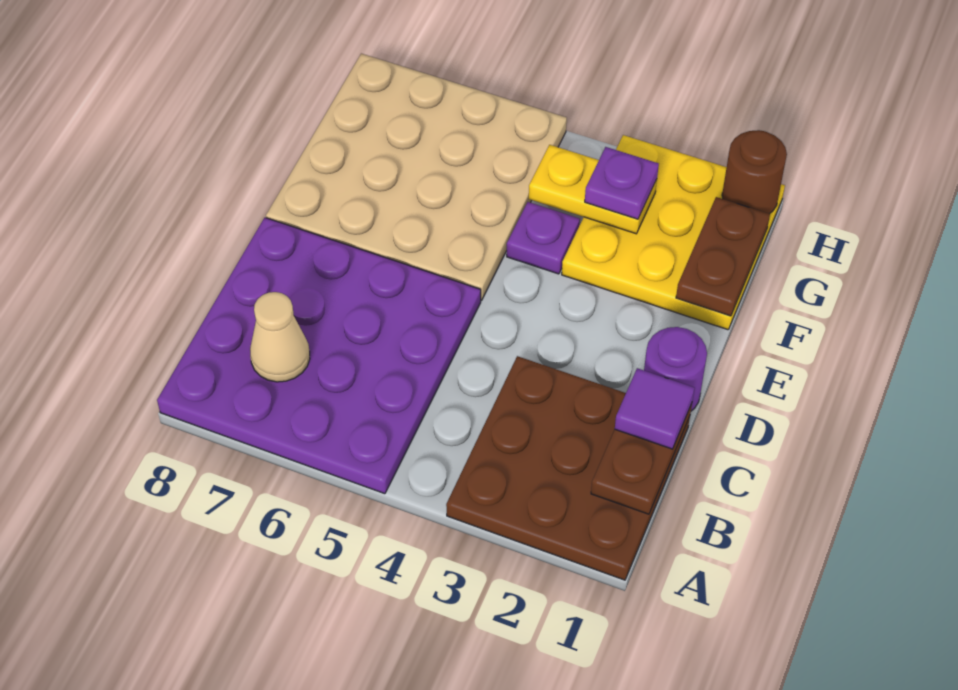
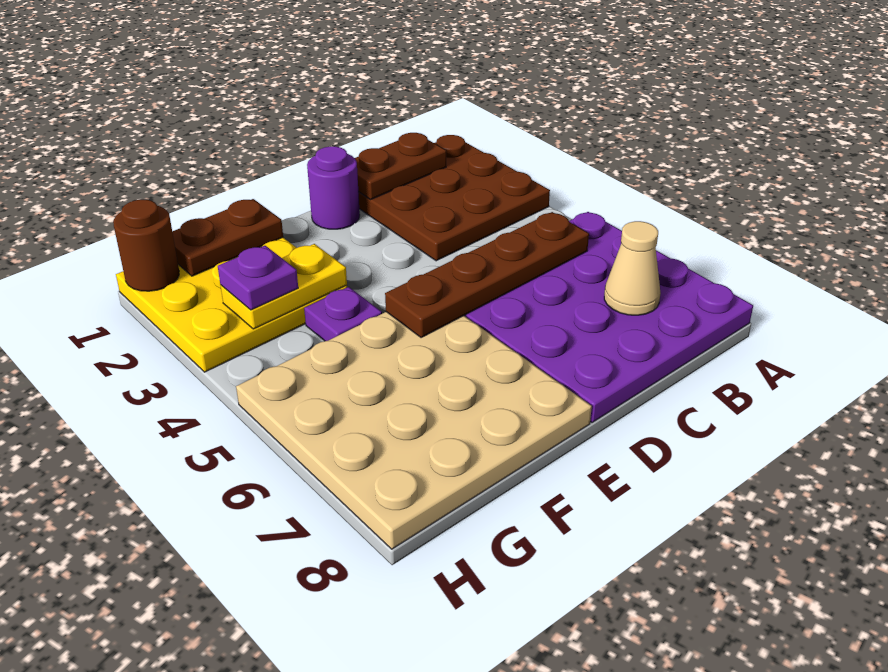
none -> brown plate B5:E5 level 2
purple tile C1 level 3 -> none
yellow plate G3:G4 level 2 -> yellow plate F3:G3 level 2

